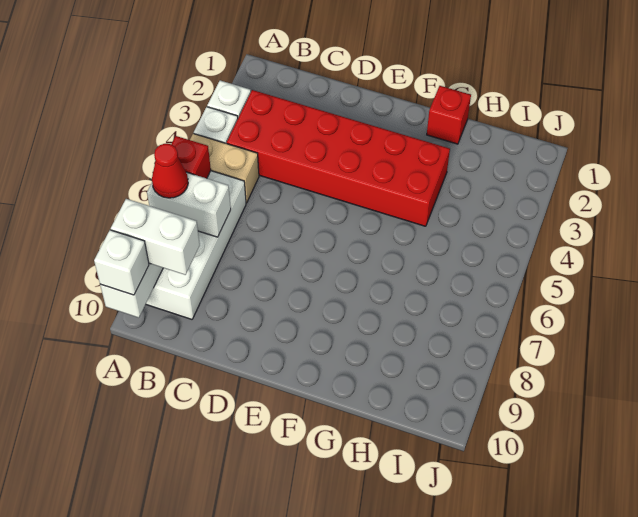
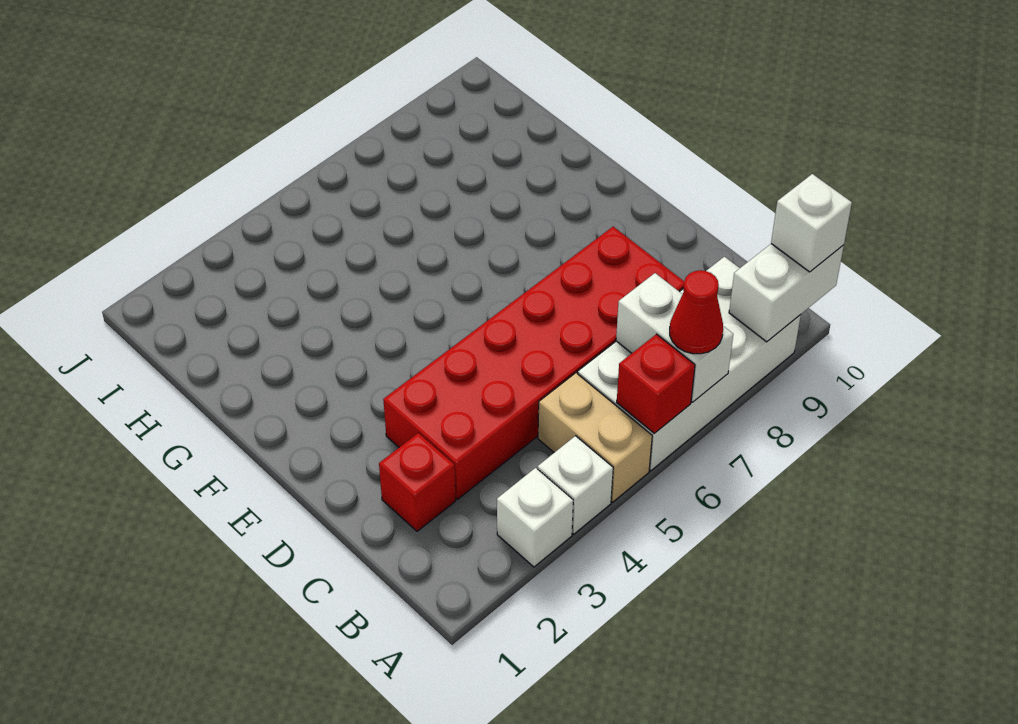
white brick A9:B9 level 3 -> none
red brick B3:G4 level 1 -> red brick C3:D8 level 1
red brick G1 level 1 -> red brick C2 level 1

